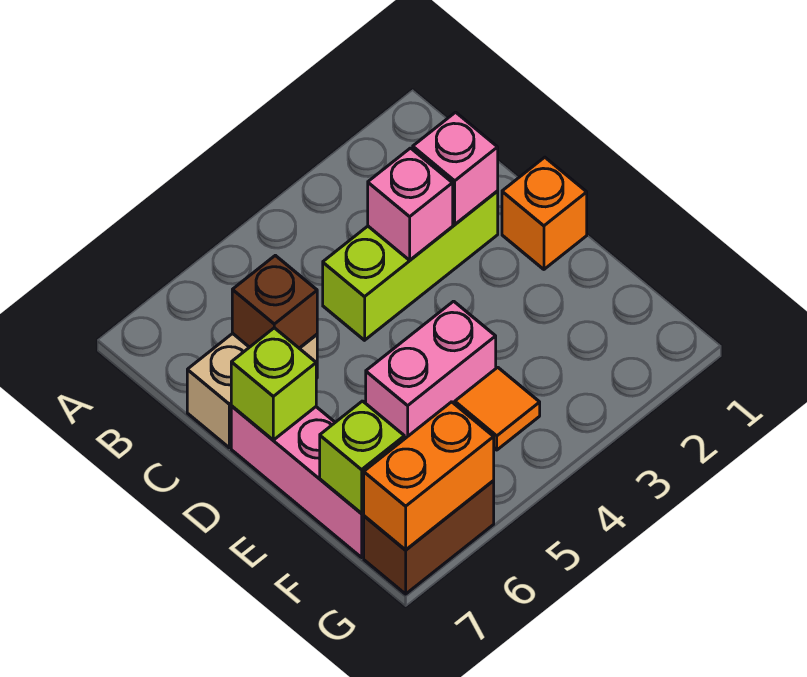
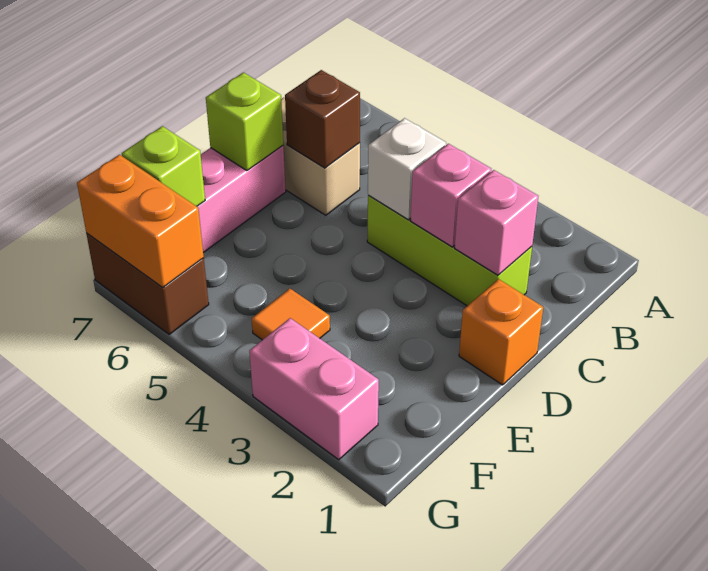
none -> white brick C4 level 2
pink brick E4:E5 level 1 -> pink brick G2:G3 level 1

